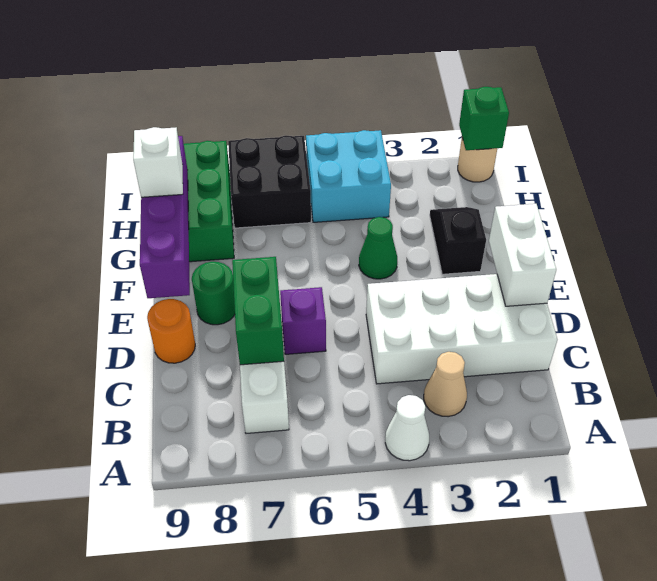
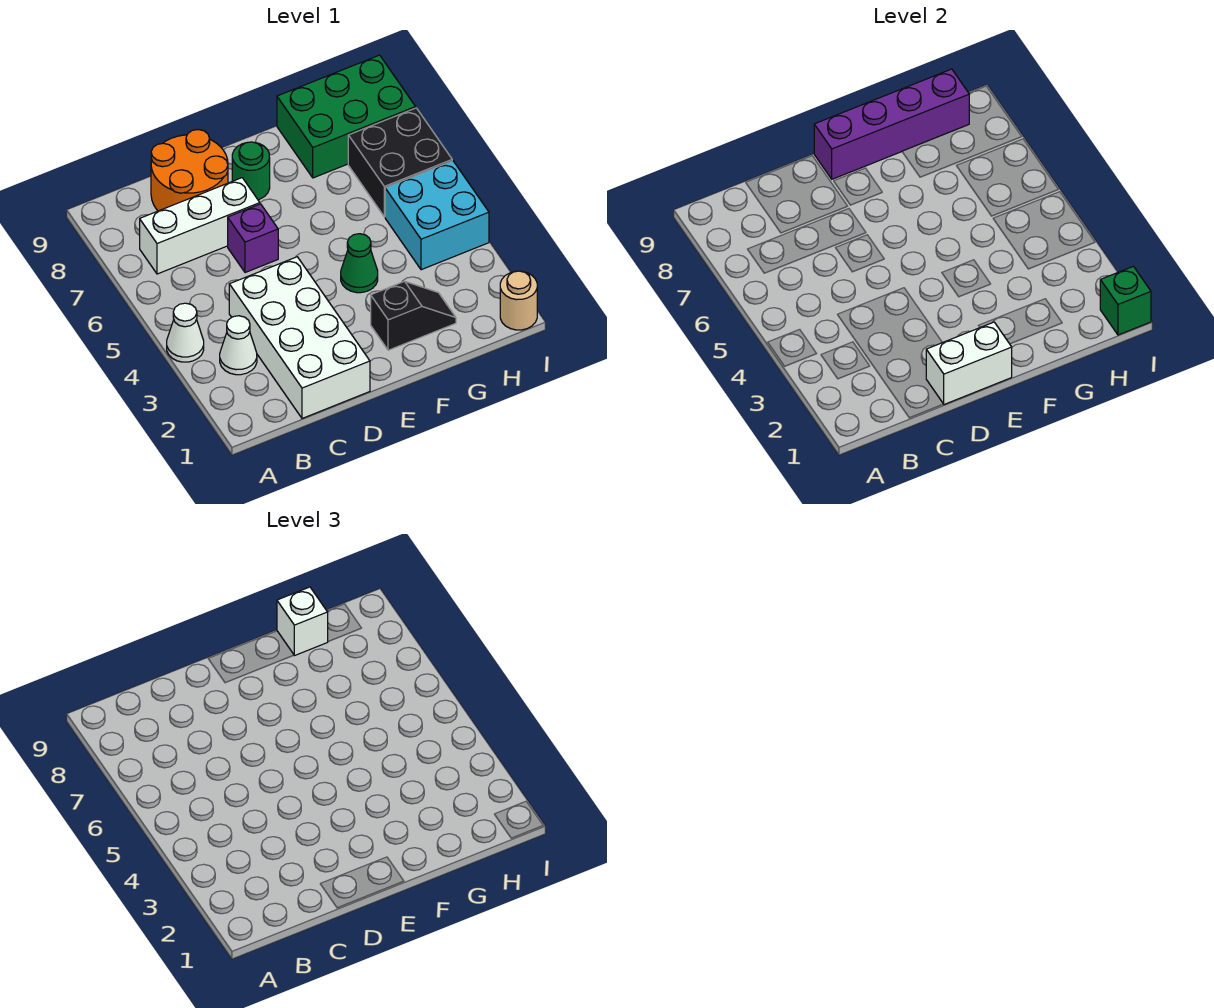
tan cone B3 level 1 -> white cone B3 level 1
green brick C7:D7 level 2 -> none
orange round brick D9 level 1 -> orange round brick C8:D9 level 1

